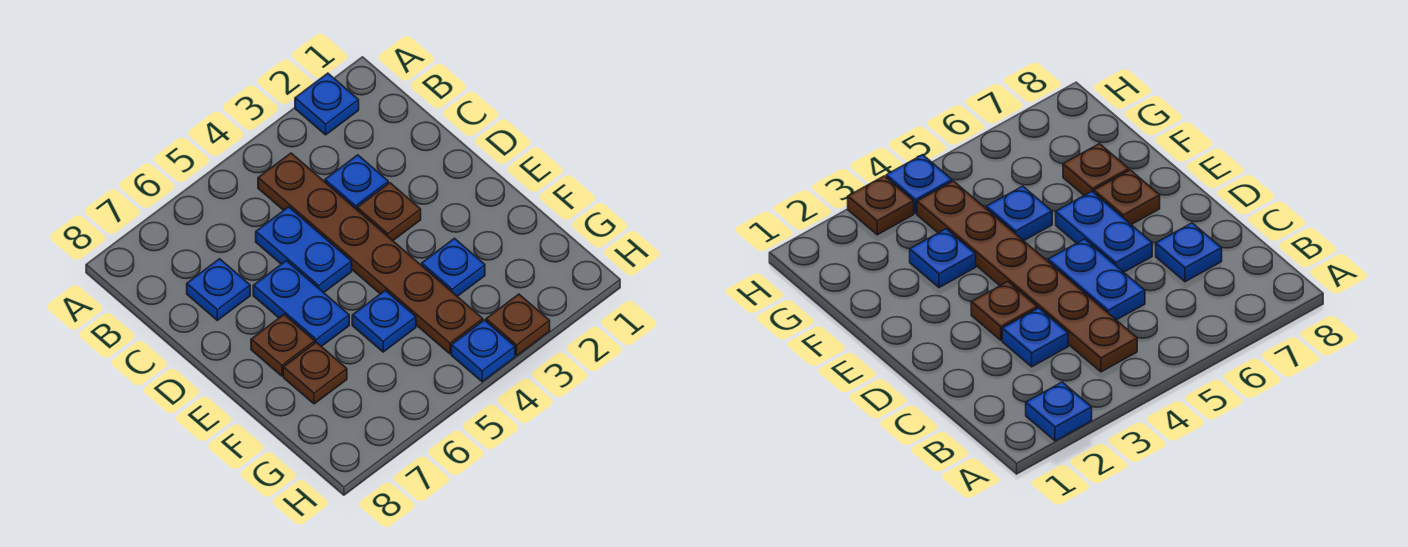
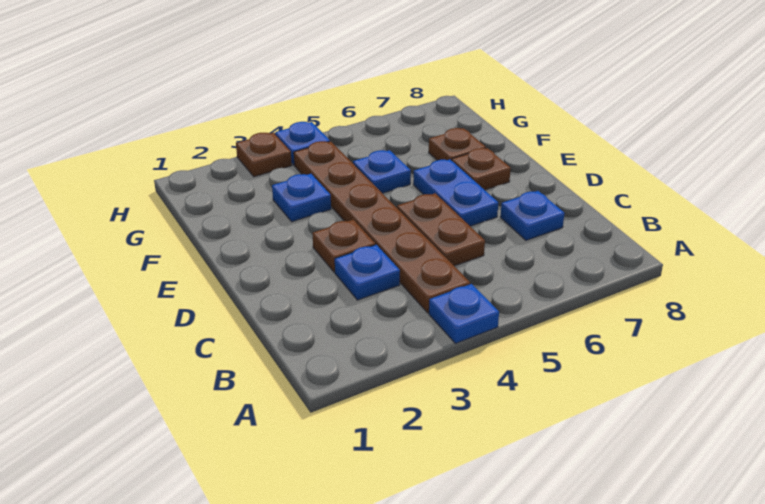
blue plate A2 level 1 -> blue plate A4 level 1
blue plate C5:D5 level 1 -> brown plate C5:D5 level 1

